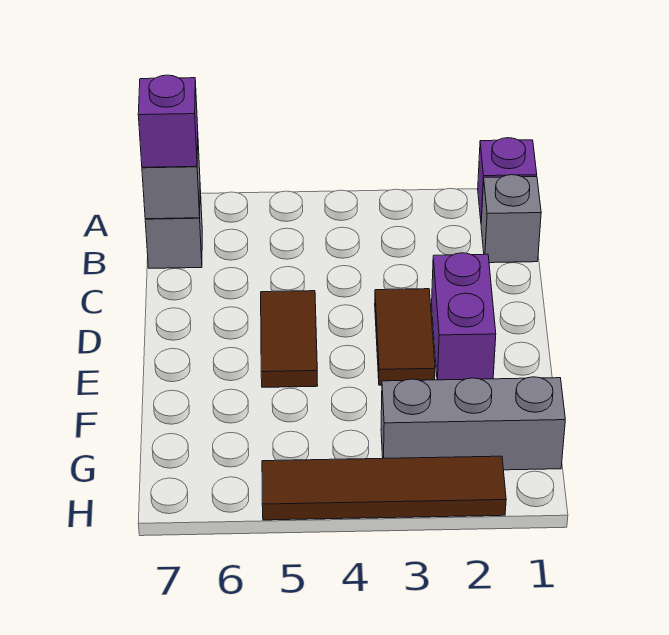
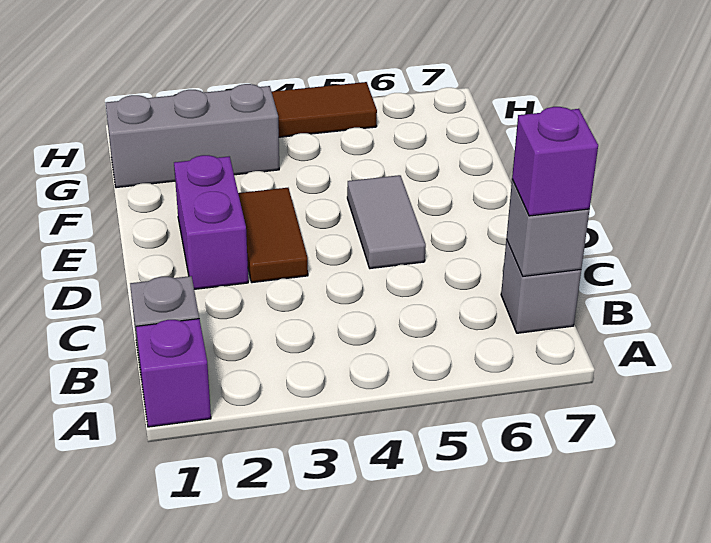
brown tile D5:E5 level 1 -> grey tile D5:E5 level 1

